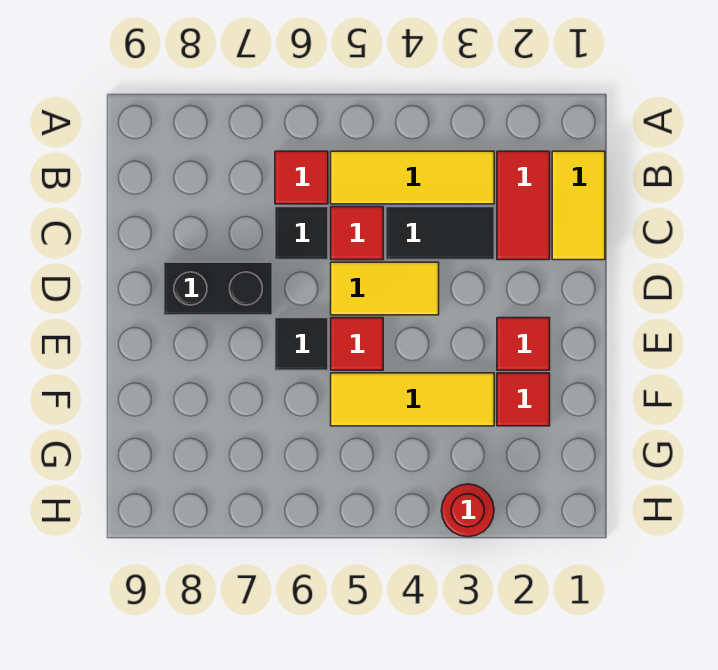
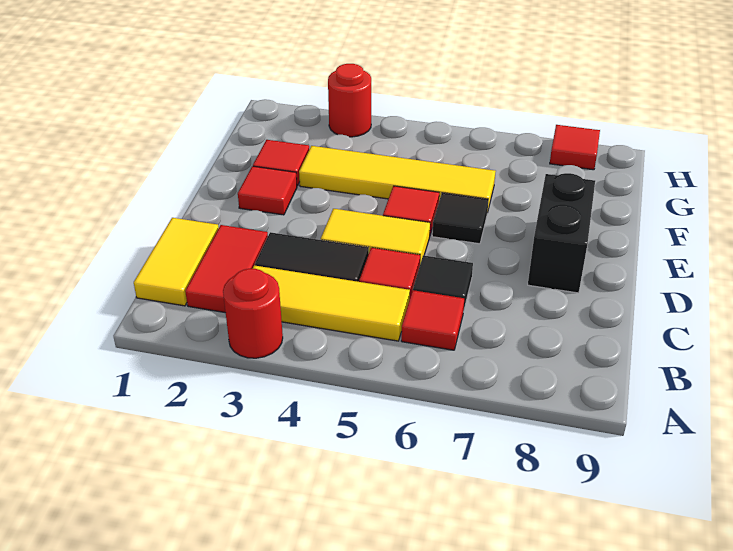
none -> red round brick A3 level 1
black brick D7:D8 level 1 -> black brick D8:E8 level 1
yellow tile F3:F5 level 1 -> yellow tile F3:F6 level 1
none -> red tile H8 level 1

